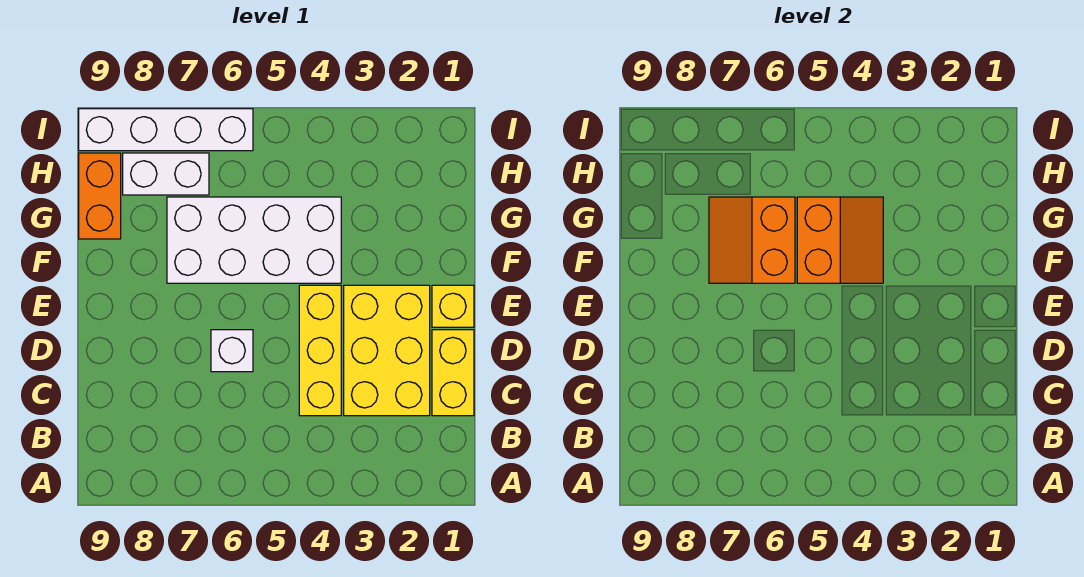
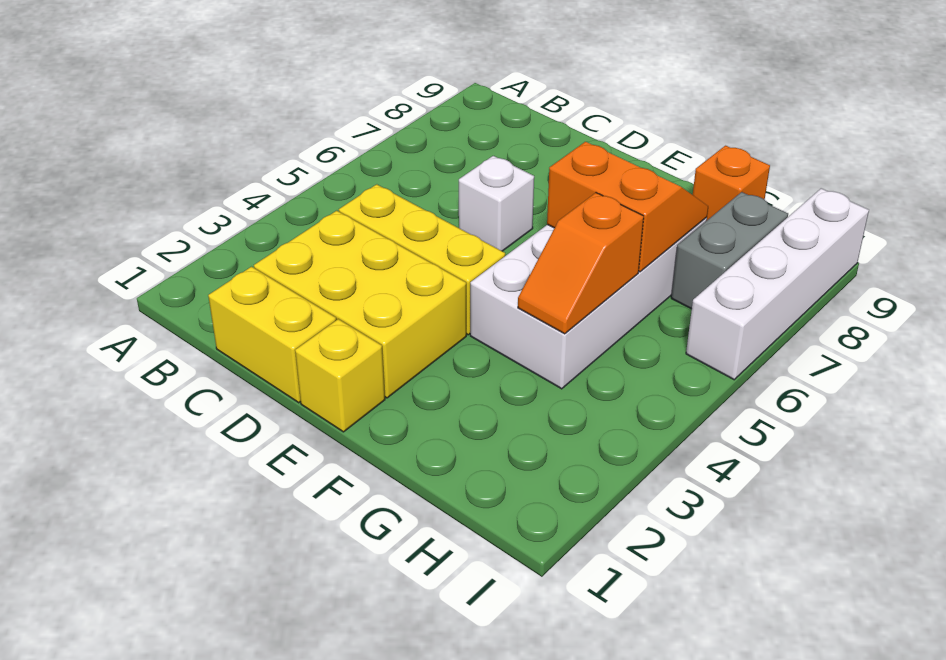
orange slope F4:G5 level 2 top 5 -> orange slope G4:G5 level 2 top 5
orange brick G9:H9 level 1 -> orange brick G9 level 1
white brick H7:H8 level 1 -> grey brick H7:H8 level 1

